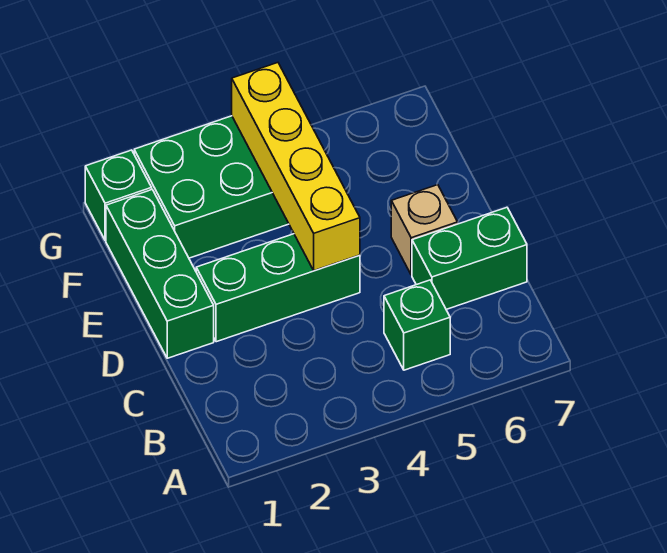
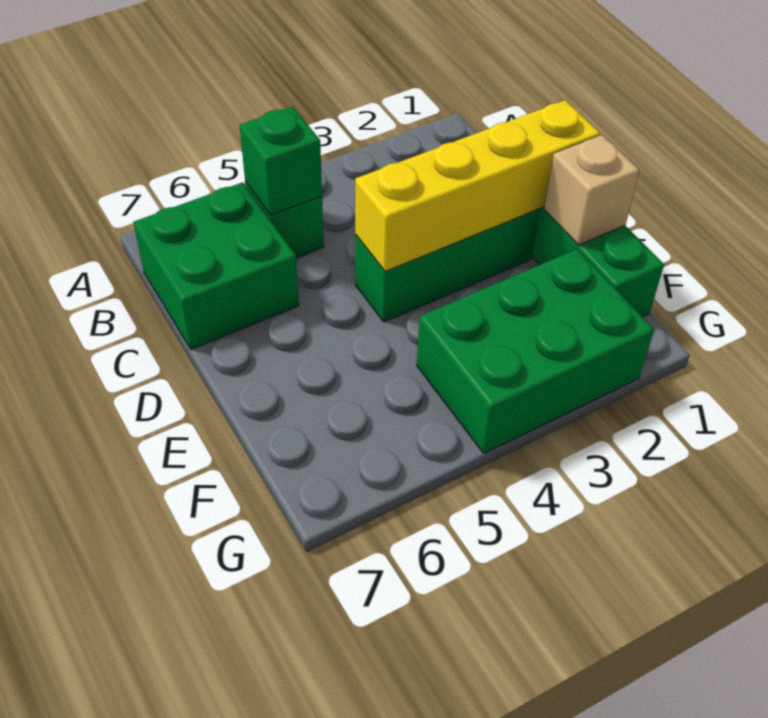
green brick C6:C7 level 1 -> green brick B6:C7 level 1
yellow brick D4:G4 level 2 -> yellow brick D1:D4 level 2
tan brick D6 level 1 -> tan brick E1 level 2
green brick G1 level 1 -> green brick B5 level 2

